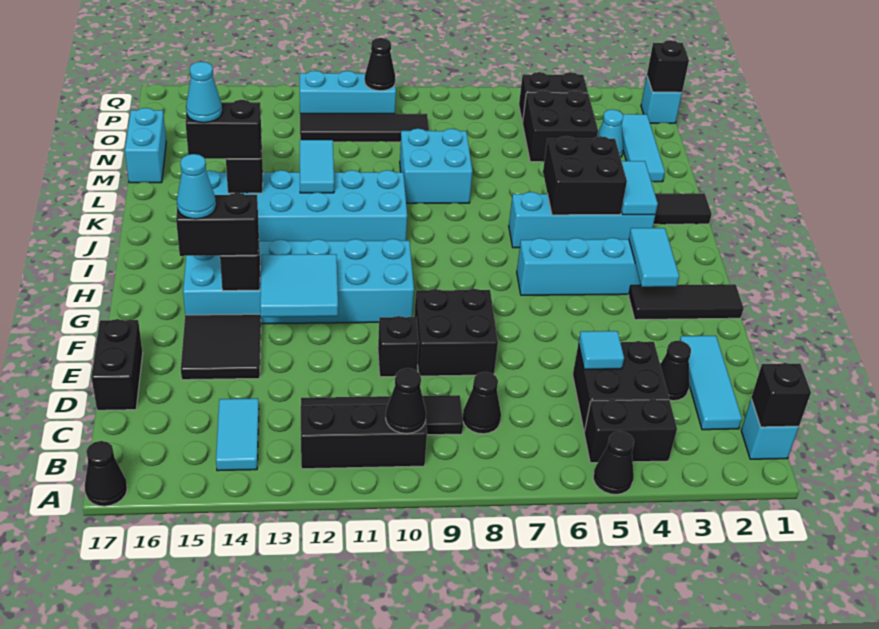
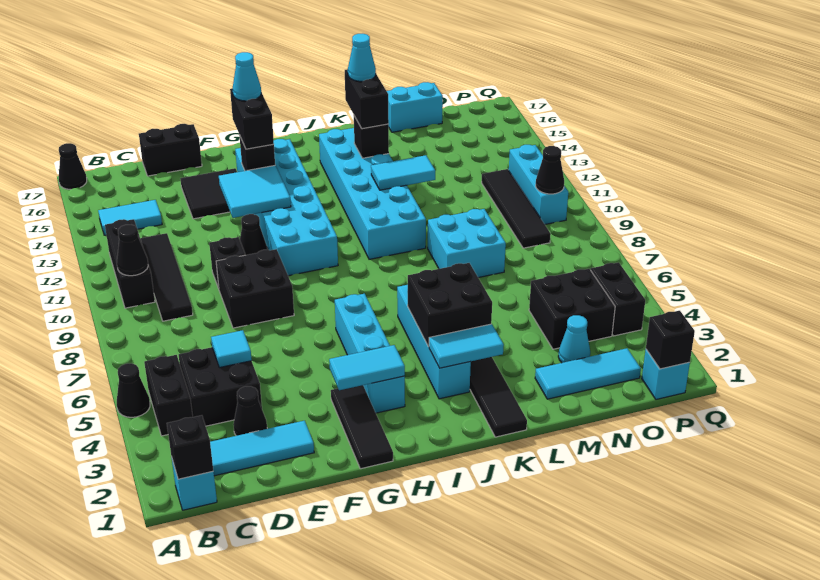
black cone C8 level 1 -> black cone F11 level 1

